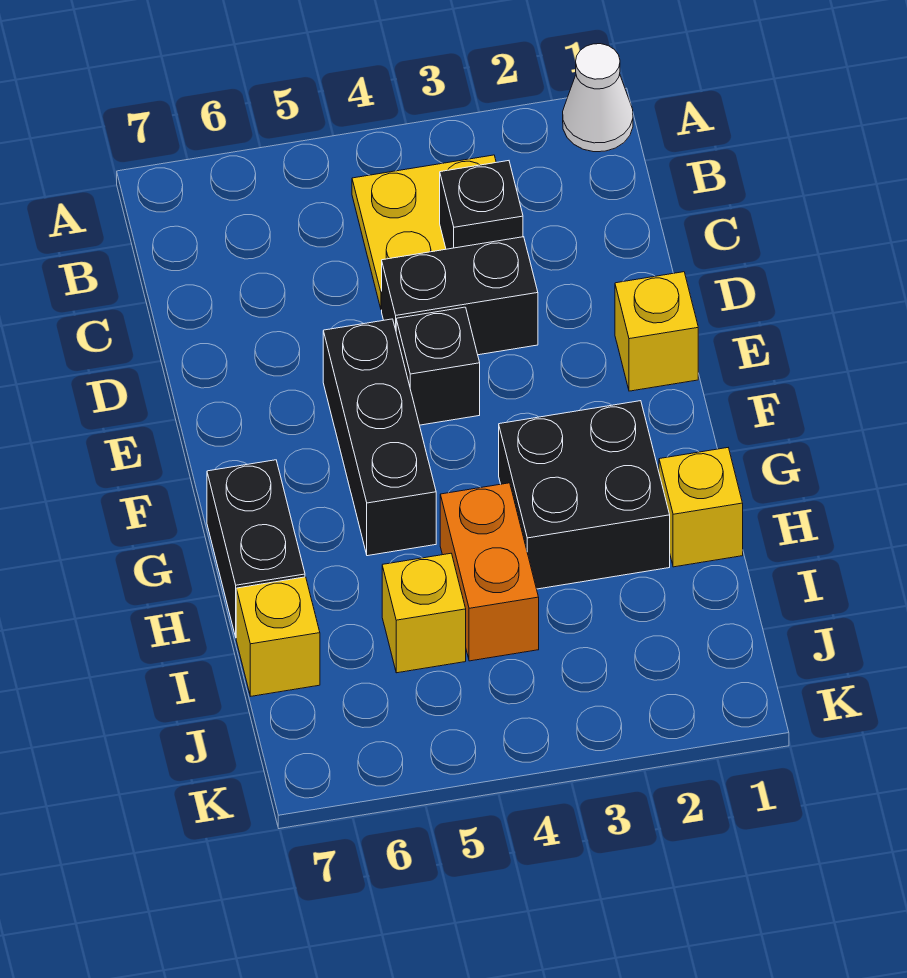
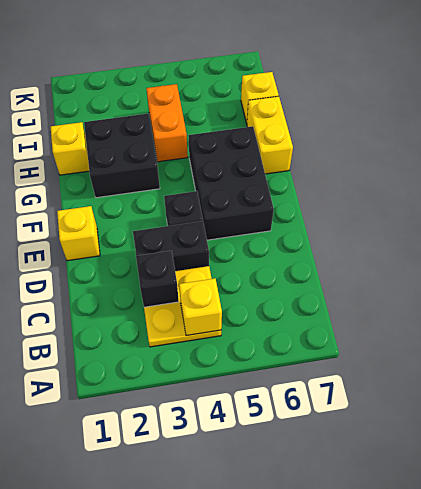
white cone A1 level 1 -> none
black brick E5:G5 level 1 -> black brick E5:G6 level 1
black brick G7:H7 level 1 -> yellow brick G7:H7 level 1
yellow brick I5 level 1 -> yellow brick B4 level 2

